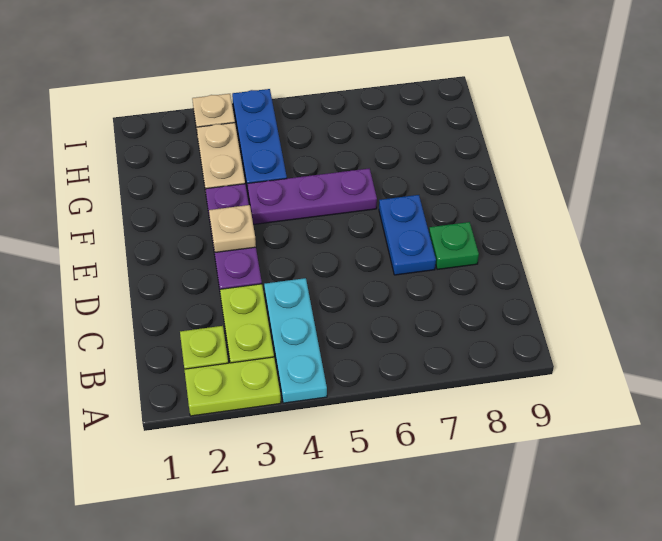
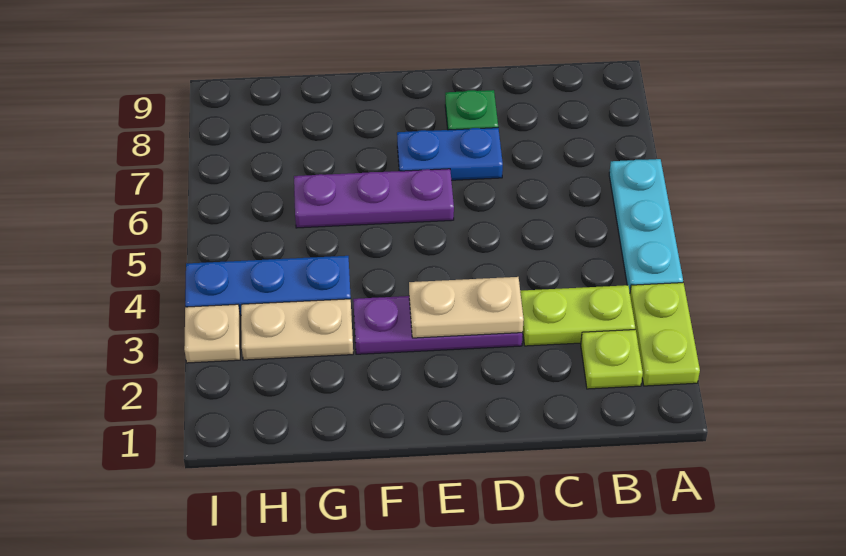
cyan plate A4:C4 level 1 -> cyan plate A4:A6 level 1
tan plate E3 level 2 -> tan plate D3:E3 level 2
purple plate F4:F6 level 1 -> purple plate E6:G6 level 1

